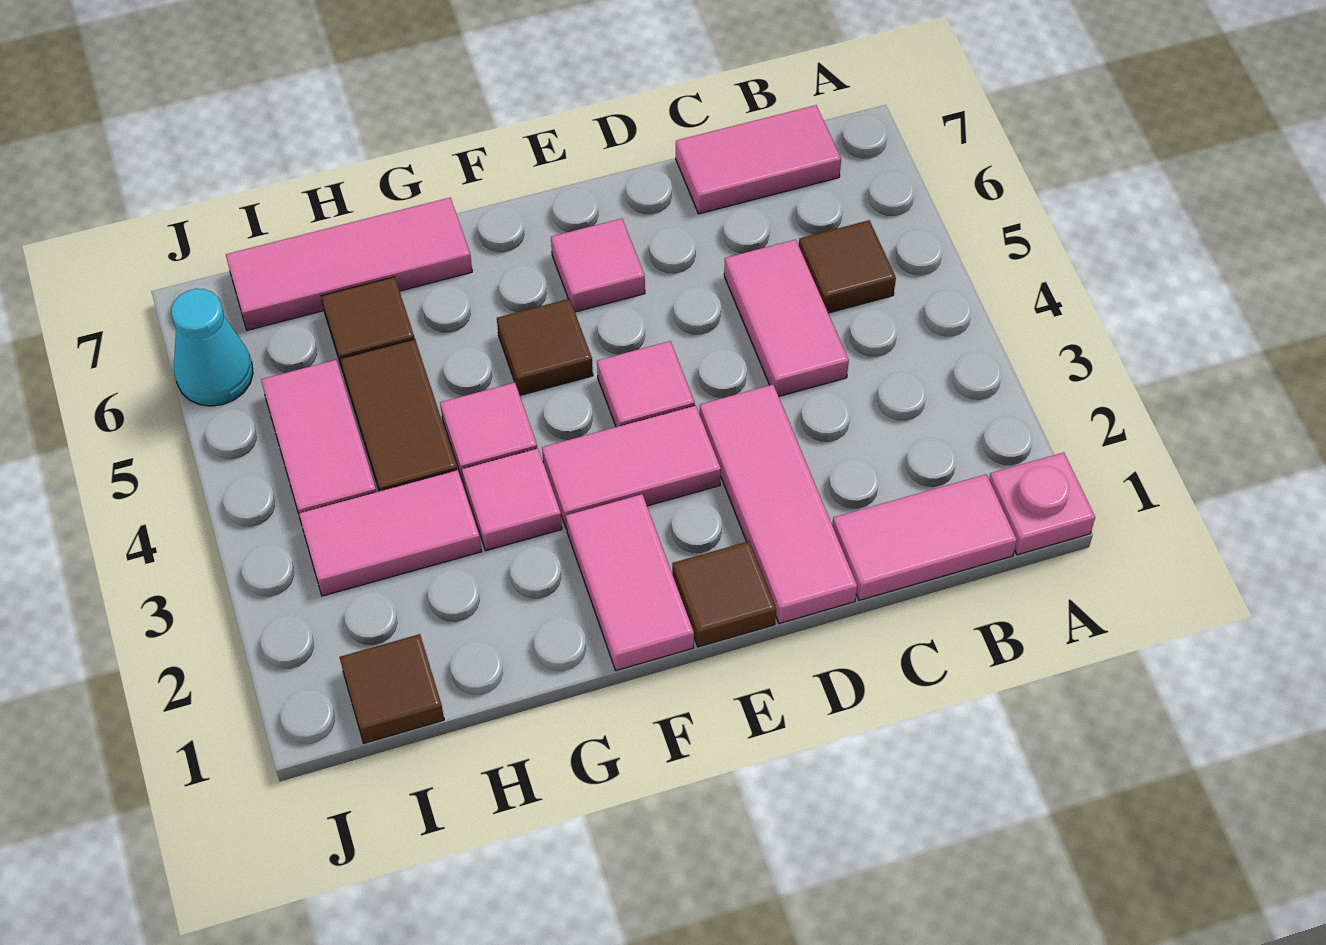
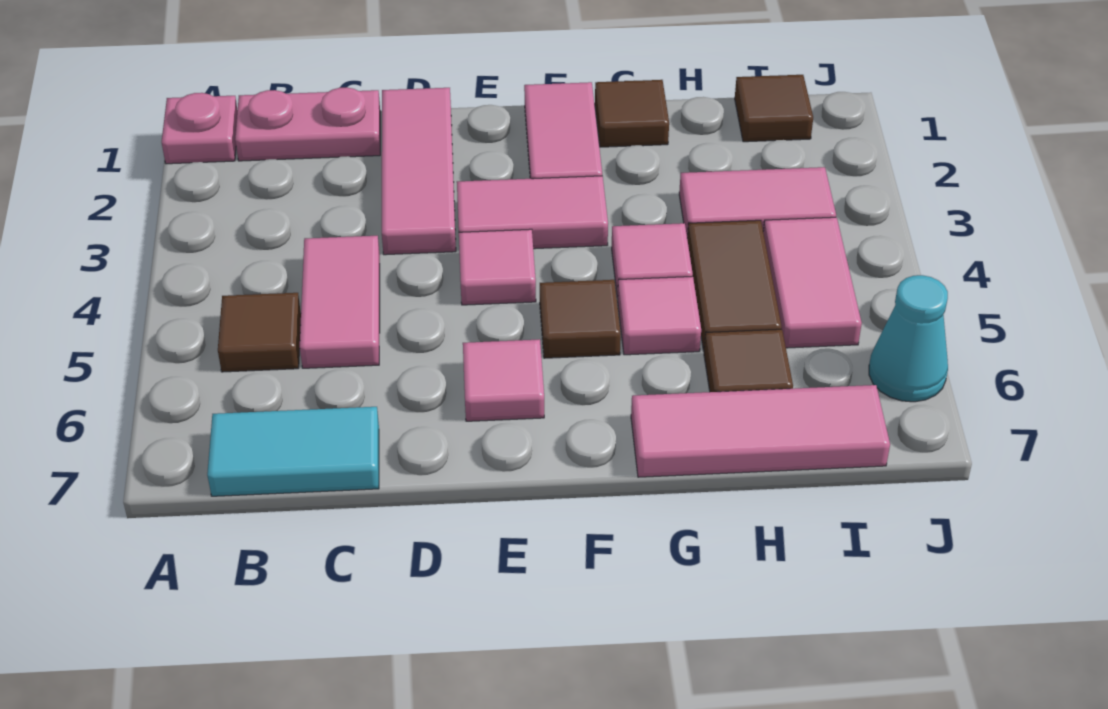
pink tile B1:C1 level 1 -> pink plate B1:C1 level 1
pink tile B7:C7 level 1 -> cyan tile B7:C7 level 1
brown tile E1 level 1 -> brown tile G1 level 1
pink tile G3 level 1 -> pink tile G5 level 1

